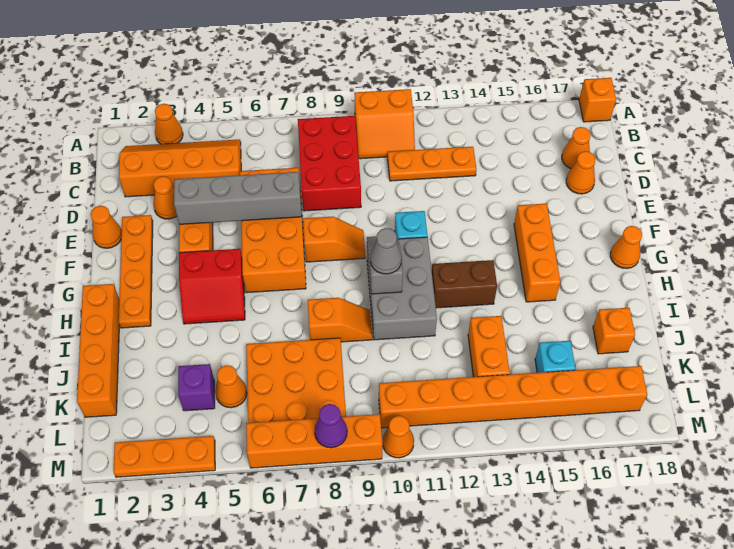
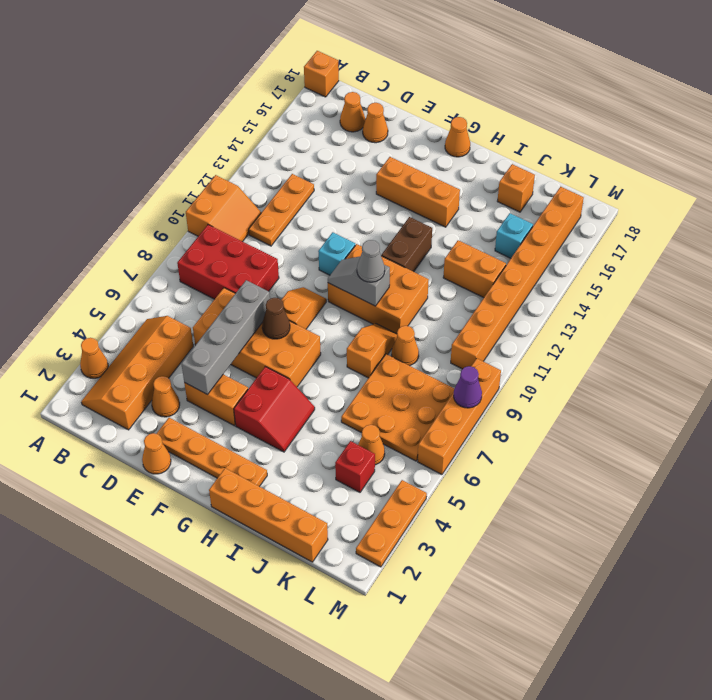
none -> brown cone F7 level 2
grey brick G10:I11 level 1 -> orange brick G10:I11 level 1
purple brick K4 level 1 -> red brick K4 level 1
orange cone M10 level 1 -> orange cone J9 level 1

